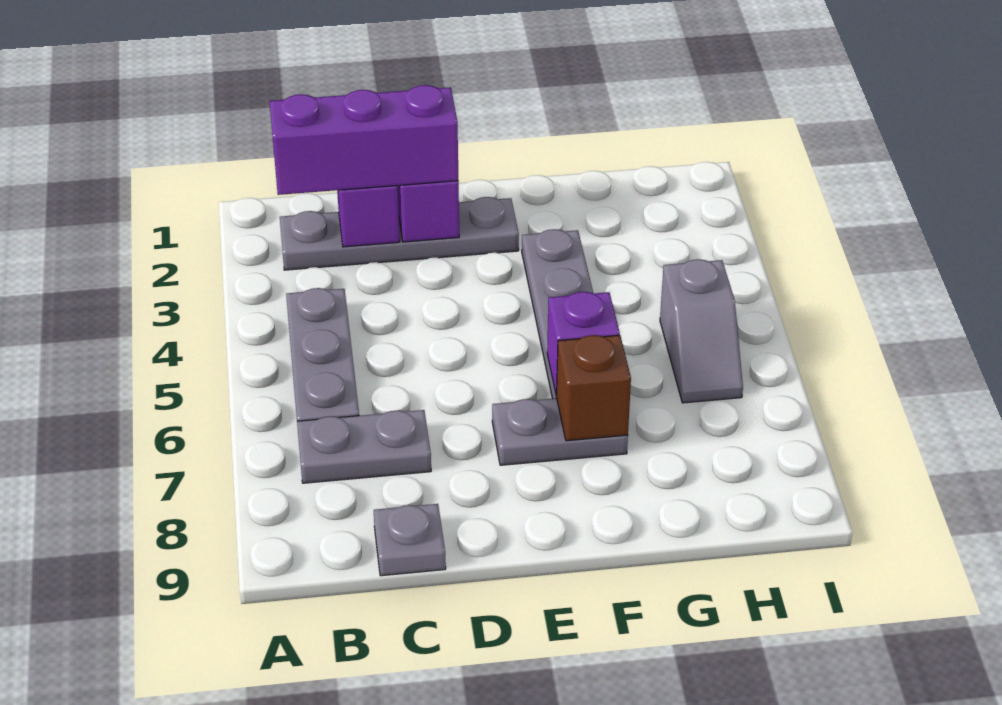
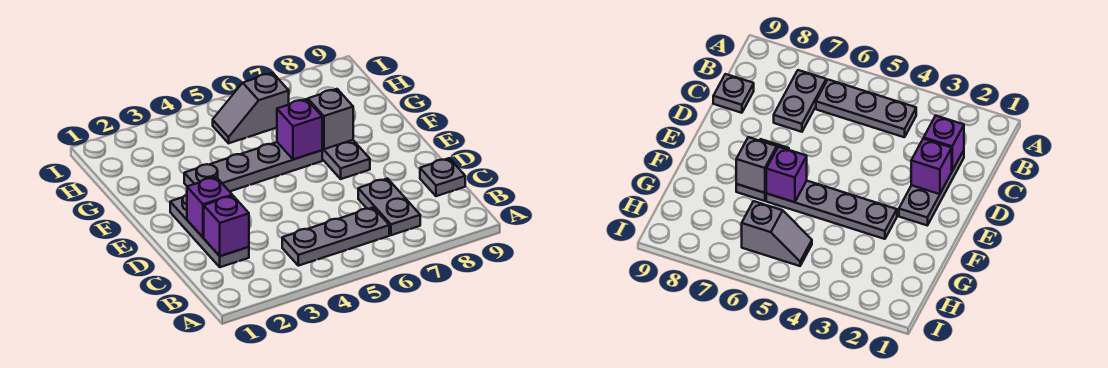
grey plate B2:E2 level 1 -> grey plate C2:E2 level 1
purple brick B2:D2 level 3 -> none
brown brick F7 level 2 -> grey brick F7 level 2
grey slope H5:H6 level 1 top 5 -> grey slope H5:H6 level 1 top 6

